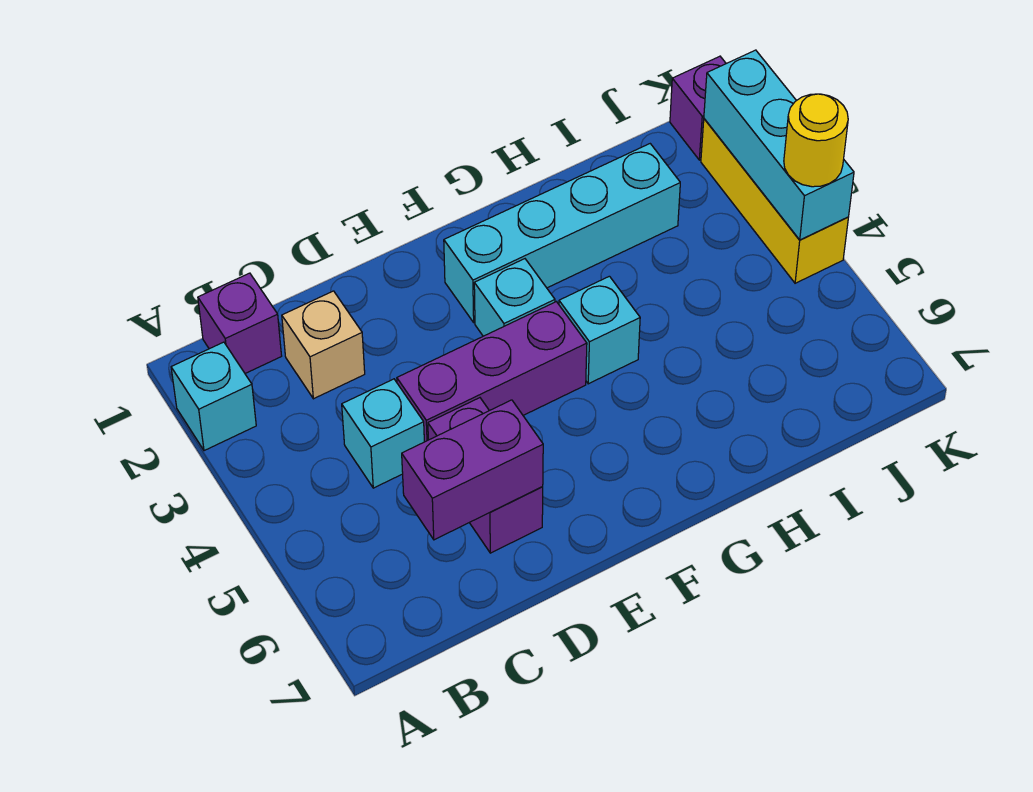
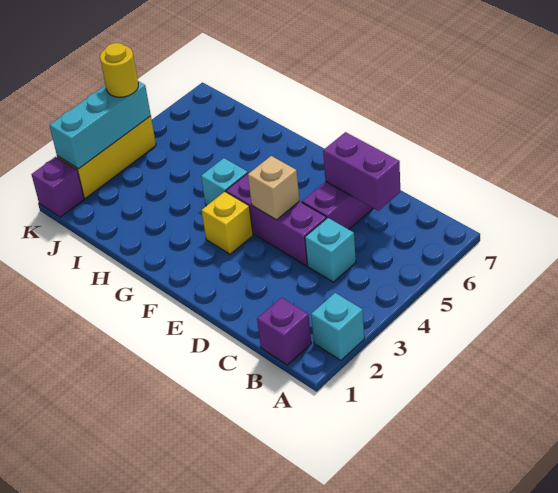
tan brick C2 level 1 -> tan brick E4 level 2
cyan brick F2:I2 level 1 -> none
cyan brick F3 level 1 -> yellow brick F3 level 1

